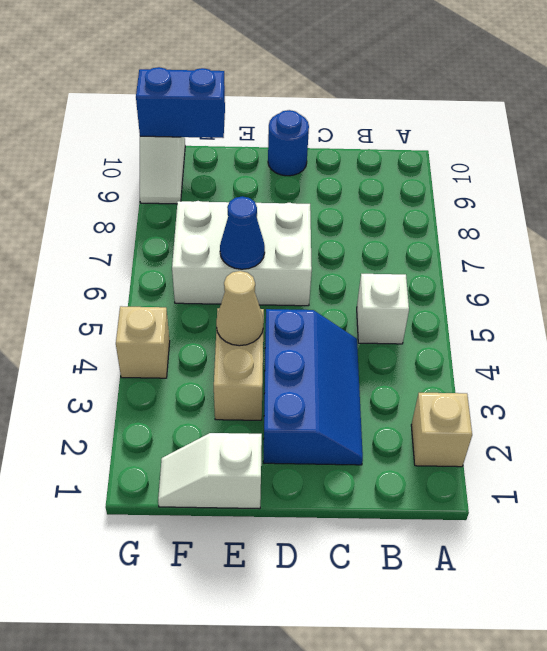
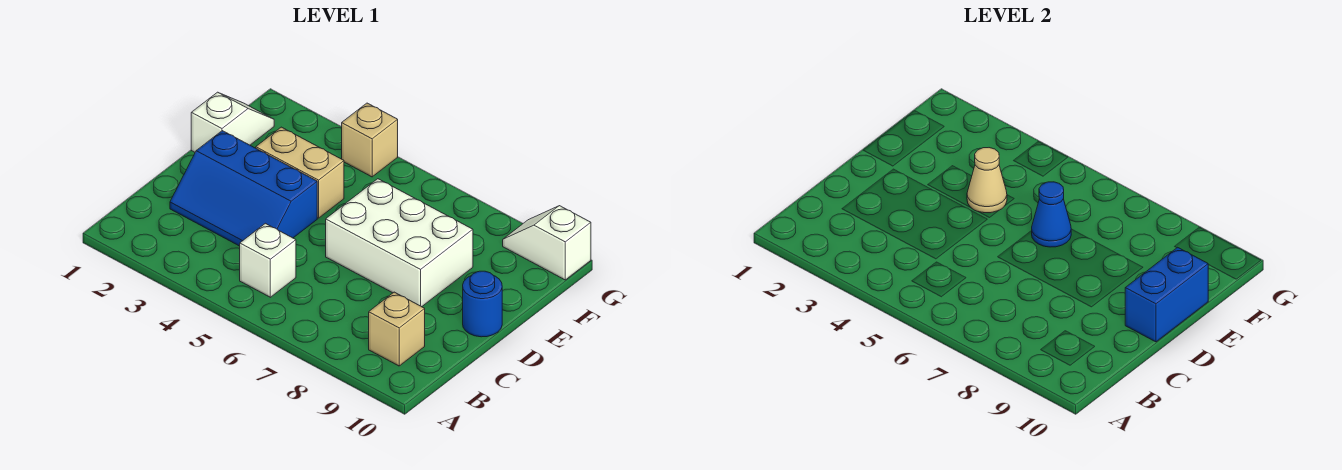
tan brick A2 level 1 -> tan brick B9 level 1
white brick D6:F7 level 1 -> white brick D6:E8 level 1
blue brick F10:G10 level 2 -> blue brick D10:E10 level 2

